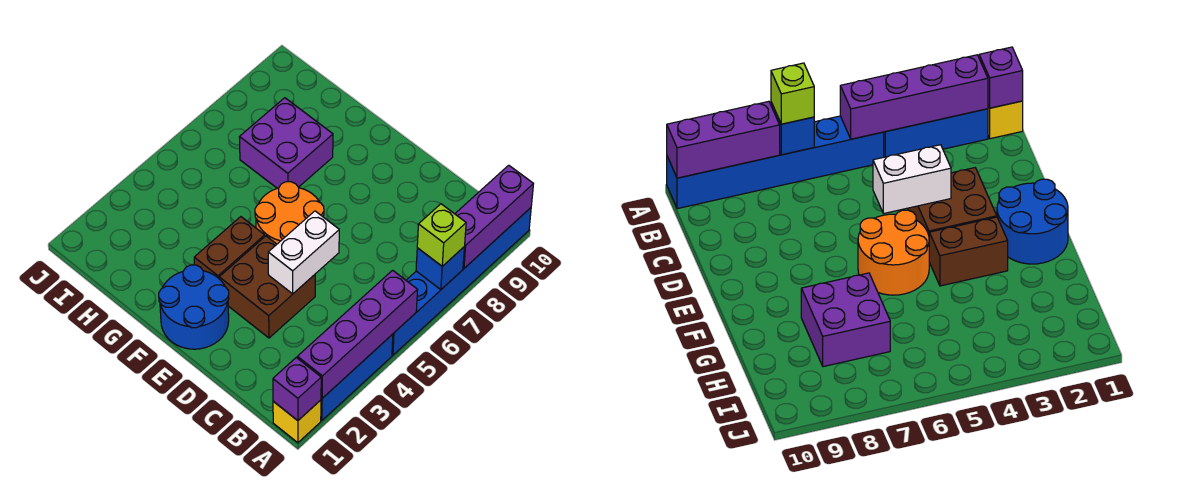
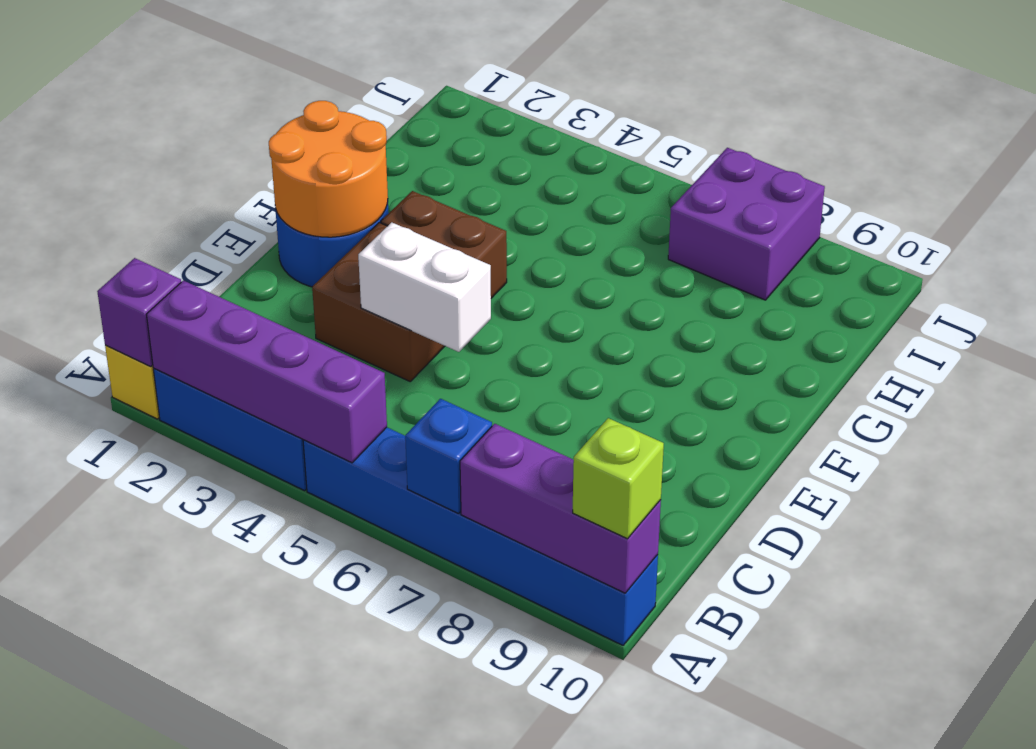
lime brick A7 level 3 -> lime brick A10 level 3
orange round brick E5:F6 level 1 -> orange round brick E1:F2 level 2
purple brick G7:H8 level 1 -> purple brick I7:J8 level 1

